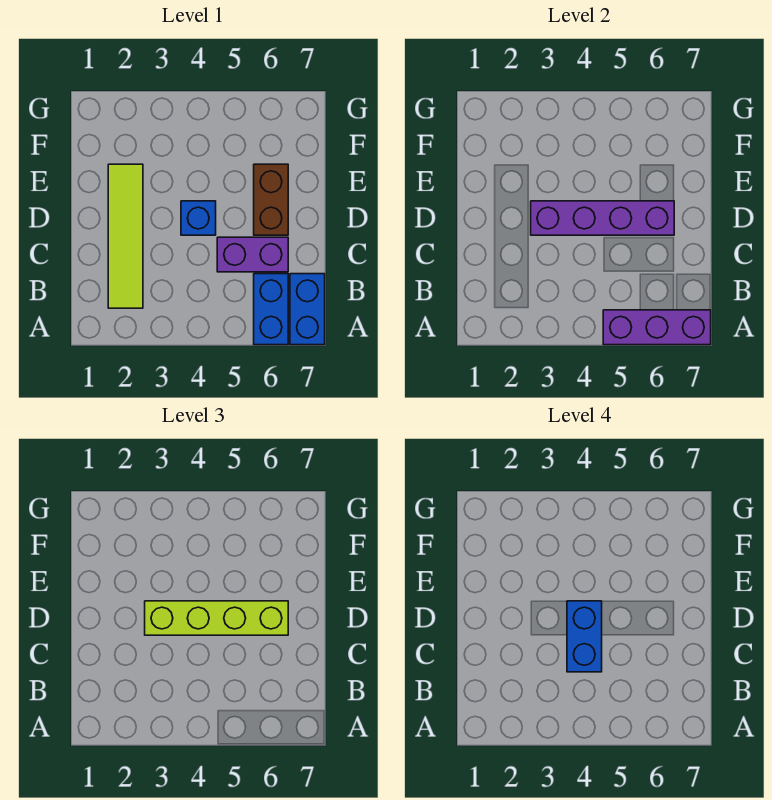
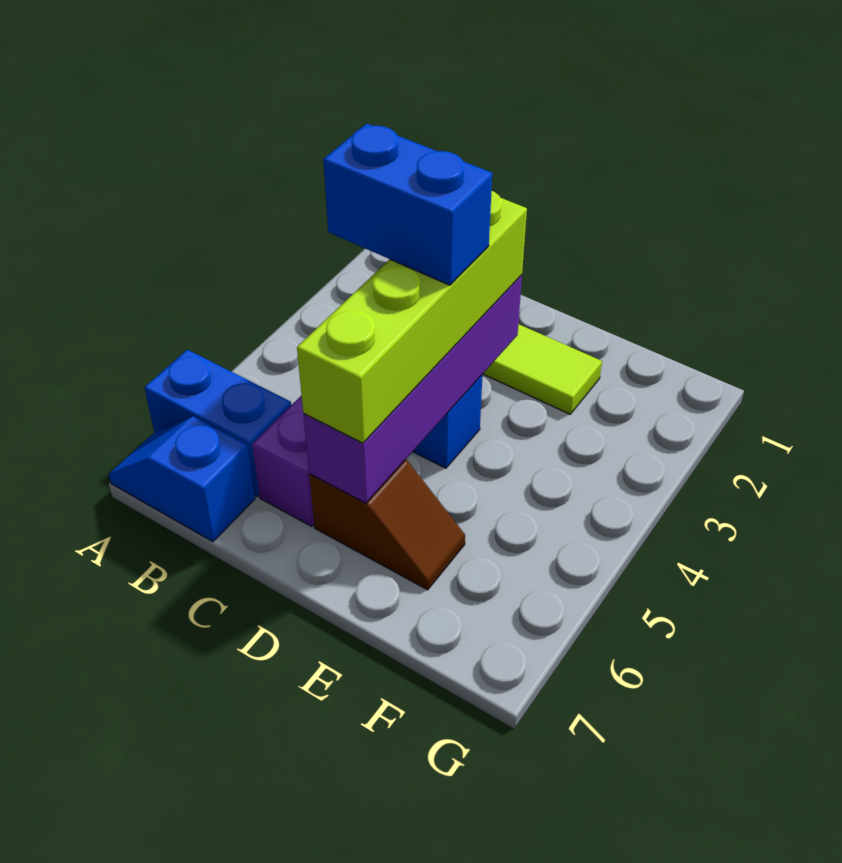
purple brick A5:A7 level 2 -> none
blue brick A7:B7 level 1 -> blue slope A7:B7 level 1 top B
brown brick D6:E6 level 1 -> brown slope D6:E6 level 1 top D

